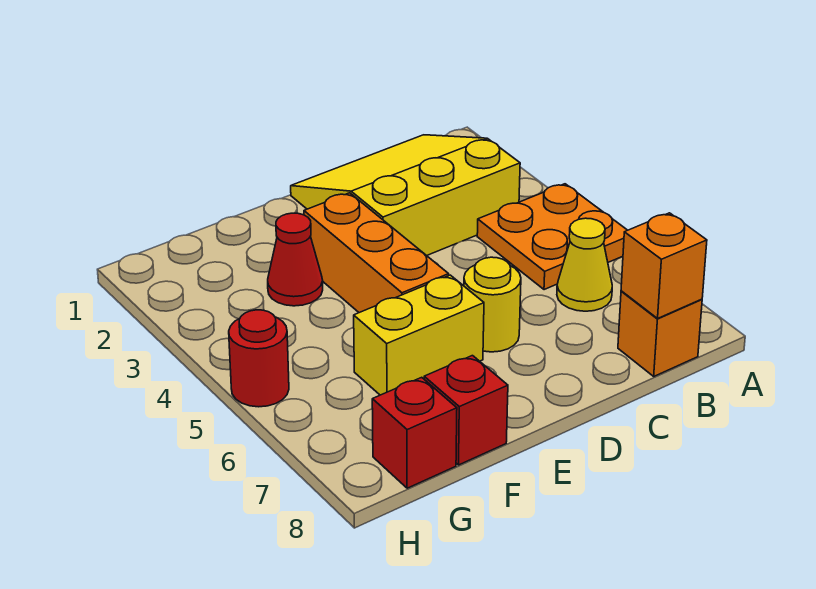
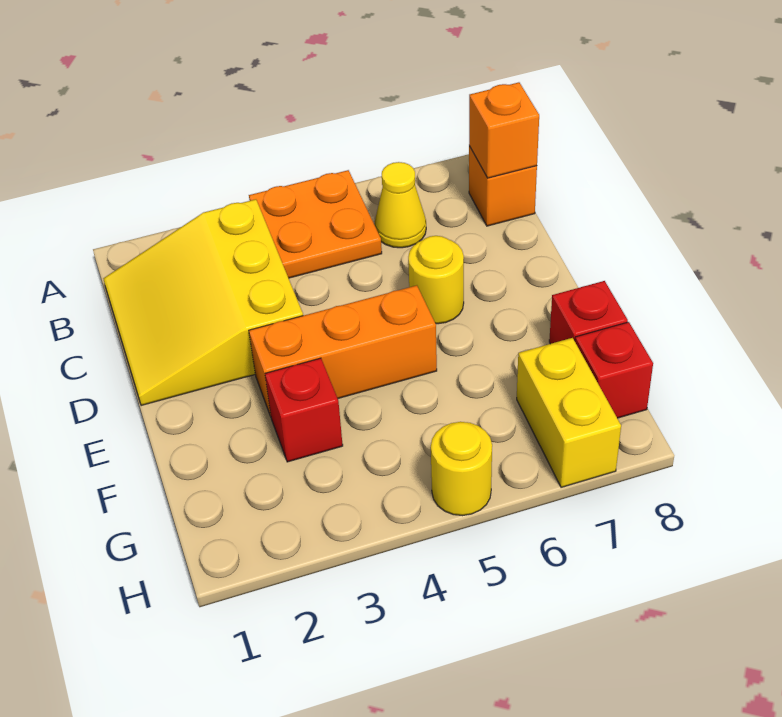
yellow brick E6:F6 level 1 -> yellow brick G7:H7 level 1
red cone F3 level 1 -> red brick F3 level 1
red round brick H5 level 1 -> yellow round brick H5 level 1

